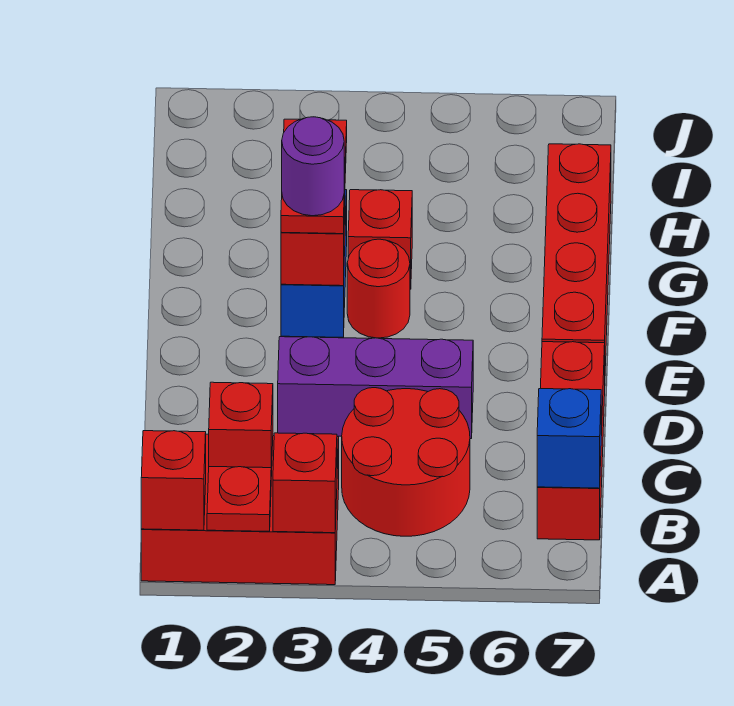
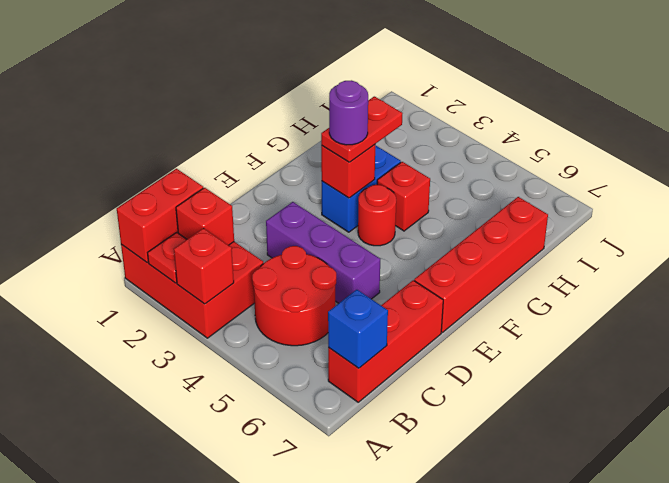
red brick A1 level 2 -> red brick A1:B1 level 2

